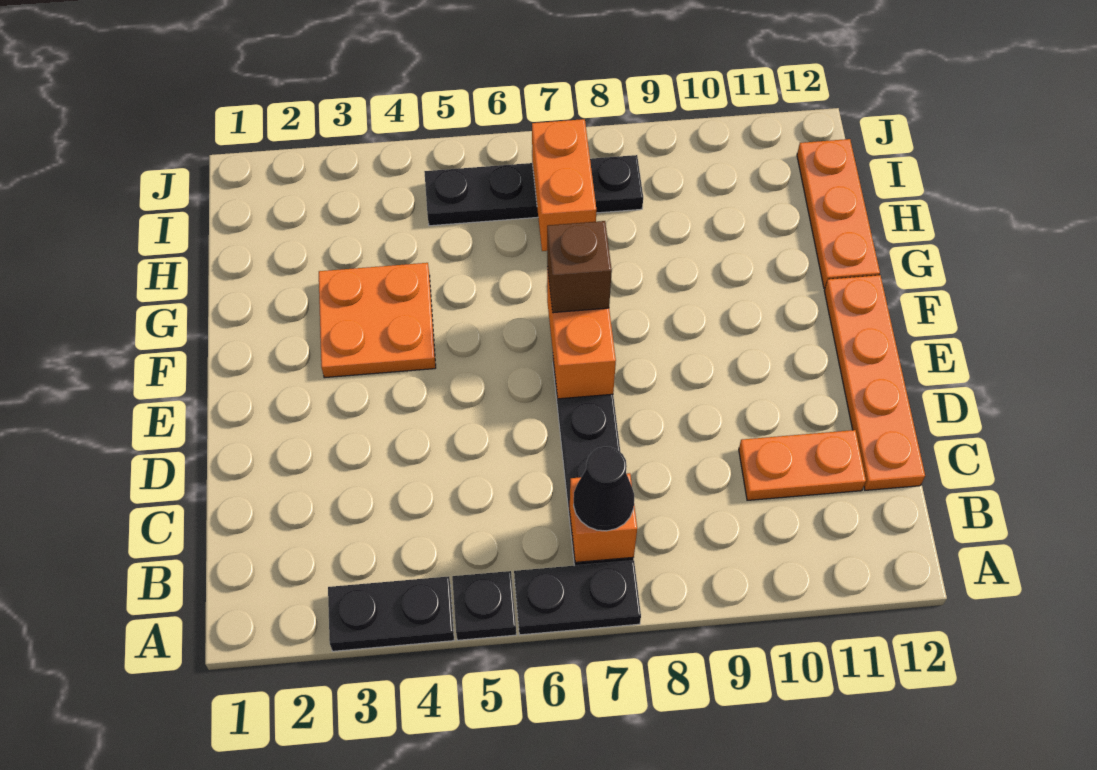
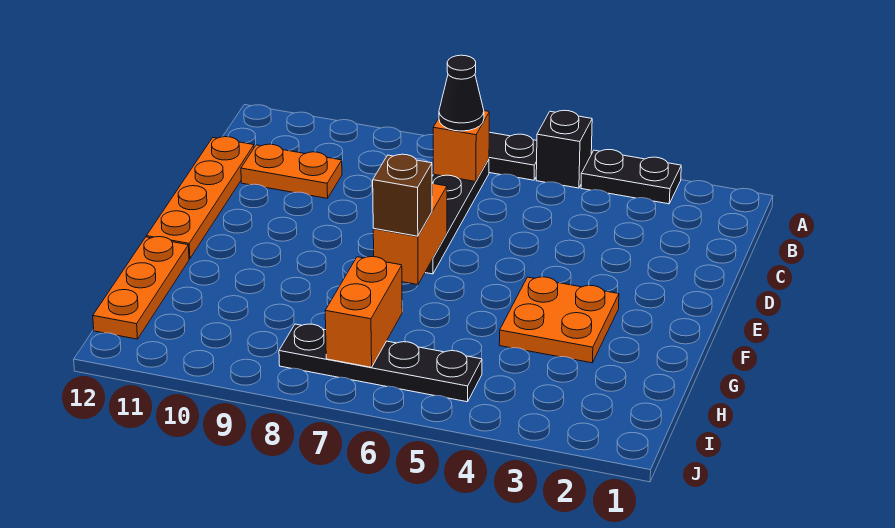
black plate A5 level 1 -> black brick A5 level 1

